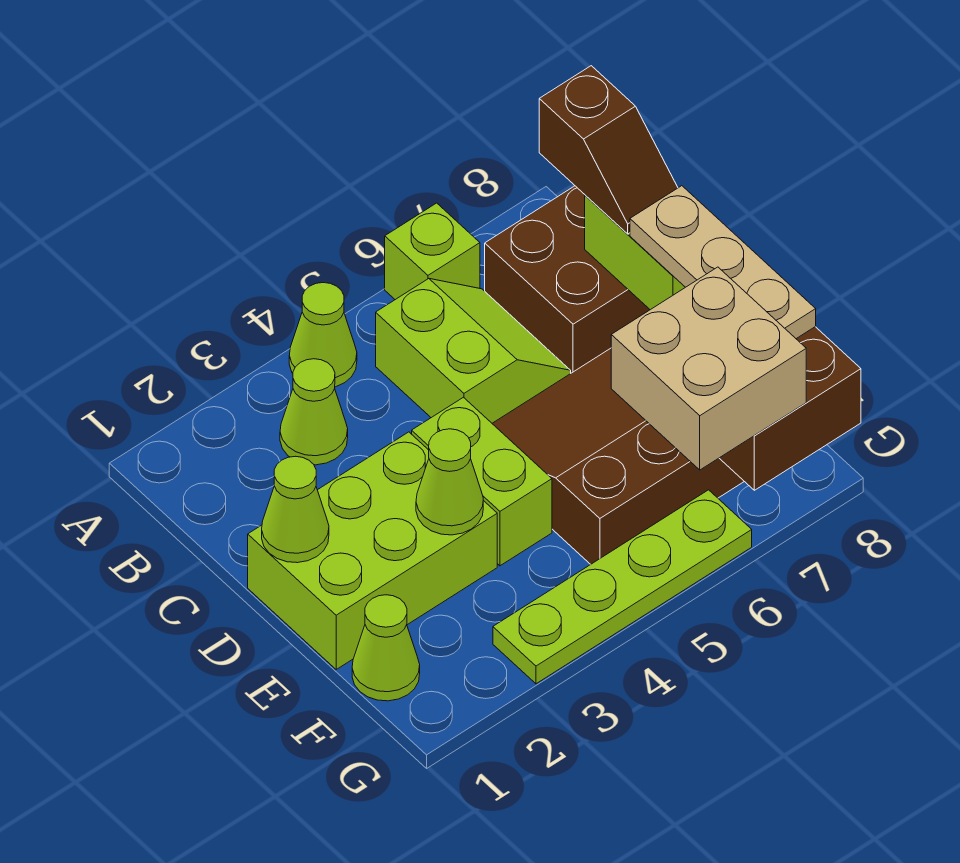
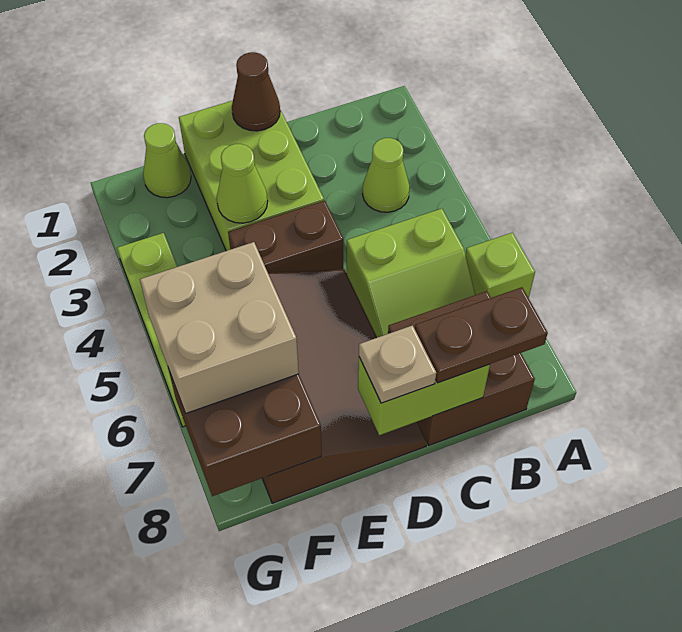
lime cone A4 level 1 -> none
brown slope B8:C8 level 3 top B -> brown plate B8:C8 level 3
lime cone D1 level 2 -> brown cone D1 level 2
lime brick D4:E4 level 1 -> brown brick D4:E4 level 1
tan plate D8:F8 level 3 -> tan plate D8 level 3

